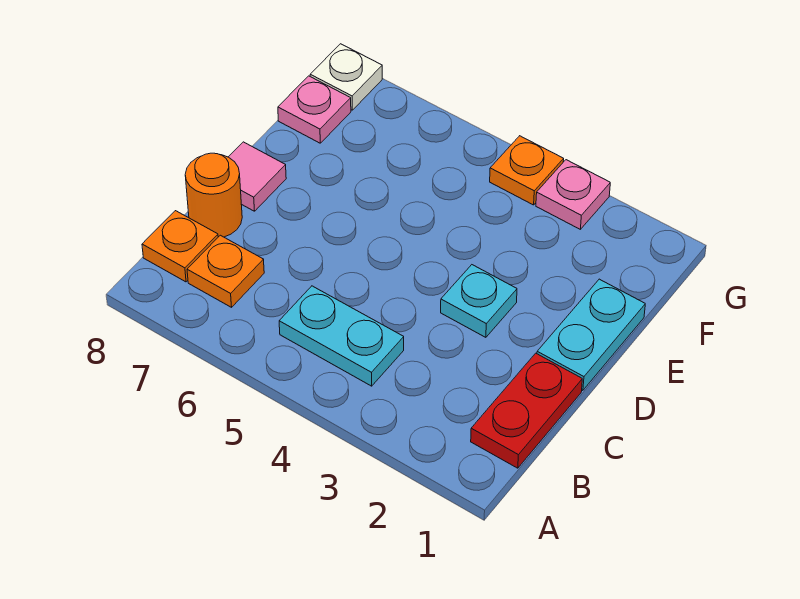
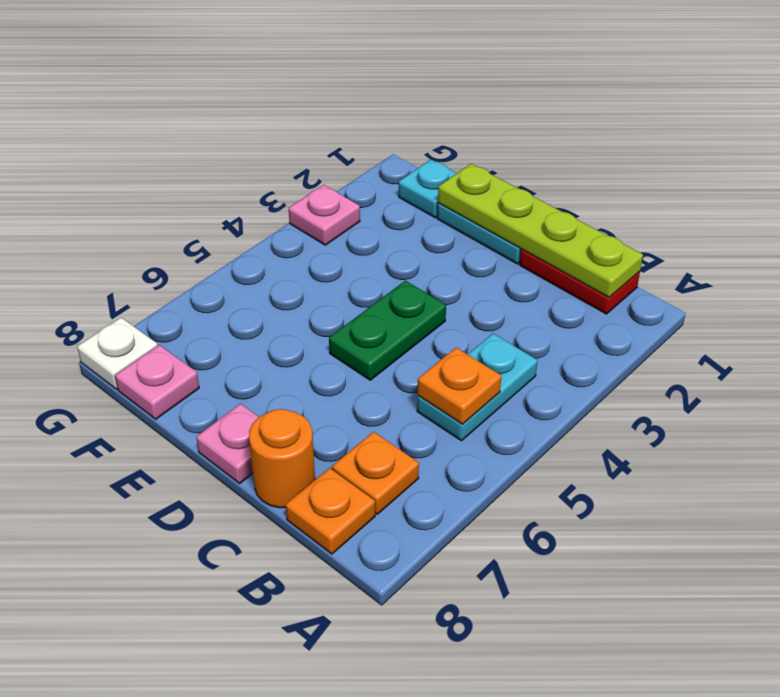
none -> lime plate B1:E1 level 2
cyan plate D3 level 1 -> cyan plate F1 level 1
none -> green plate D4:D5 level 1
pink tile D8 level 1 -> pink plate D8 level 1
orange plate G4 level 1 -> orange plate B5 level 2

